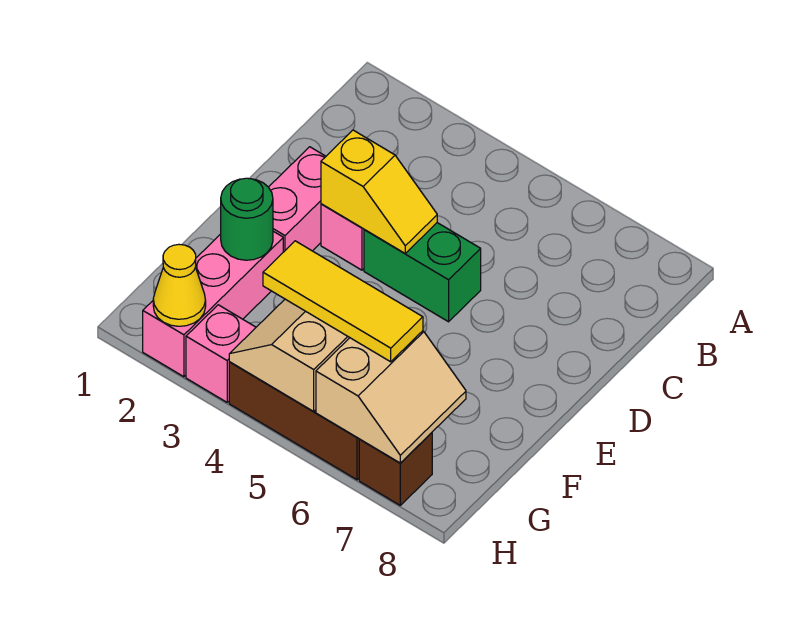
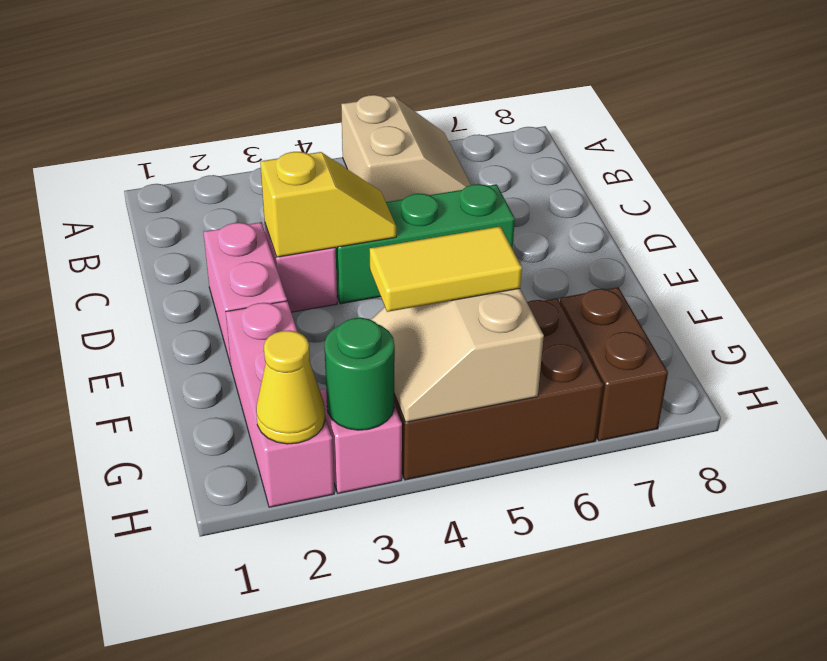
green brick D4:D5 level 1 -> green brick D4:D6 level 1
green round brick F2 level 2 -> green round brick H3 level 2
yellow tile G4:G6 level 3 -> yellow tile G4:G5 level 3
tan slope G6:H7 level 2 top 6 -> tan slope A5:B6 level 1 top 5
brown brick H7 level 1 -> brown brick G7:H7 level 1

